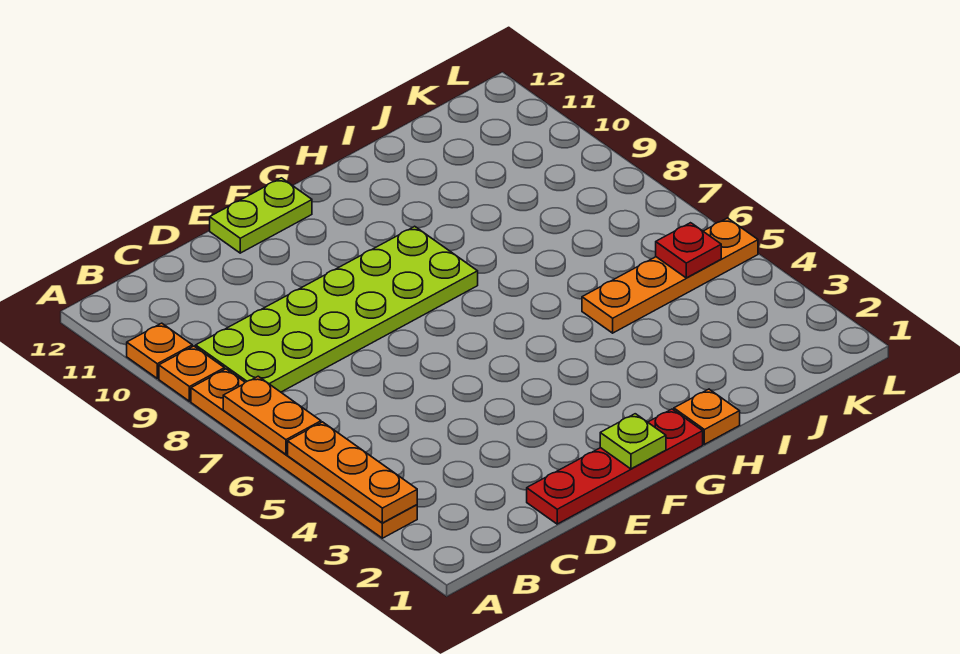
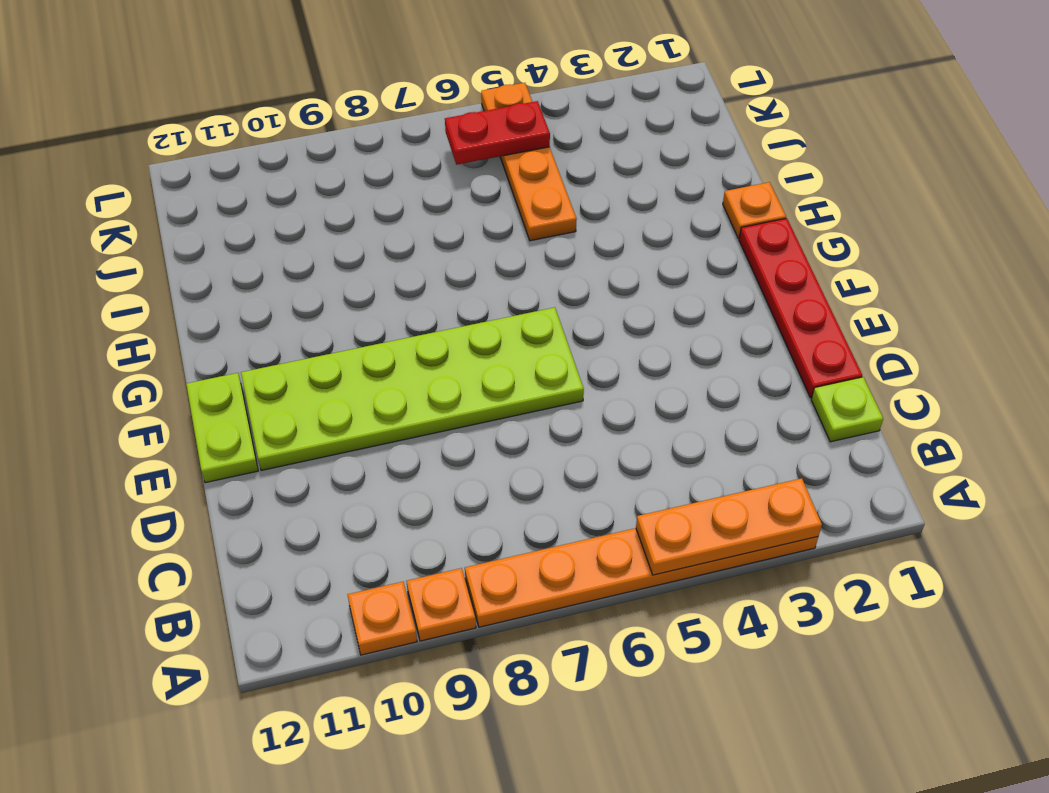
orange plate A6:A7 level 2 -> none
lime plate B8:G9 level 1 -> lime plate E6:F11 level 1
lime plate F1 level 2 -> lime plate C1 level 1
red plate K5 level 2 -> red plate K5:K6 level 2

